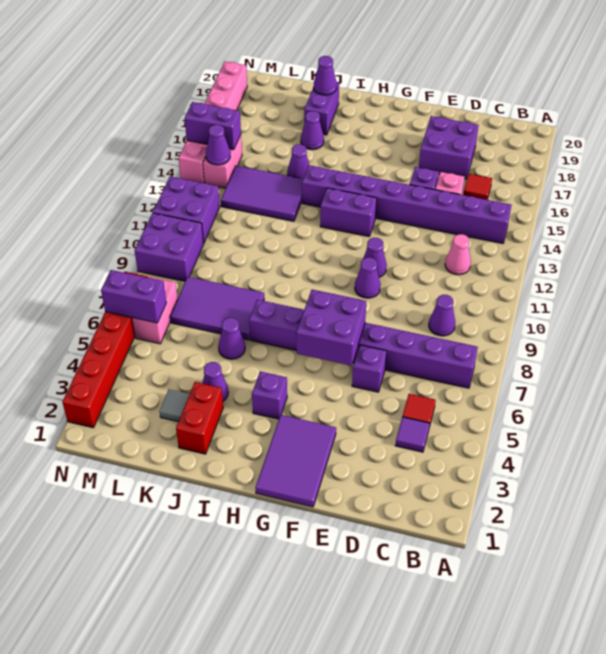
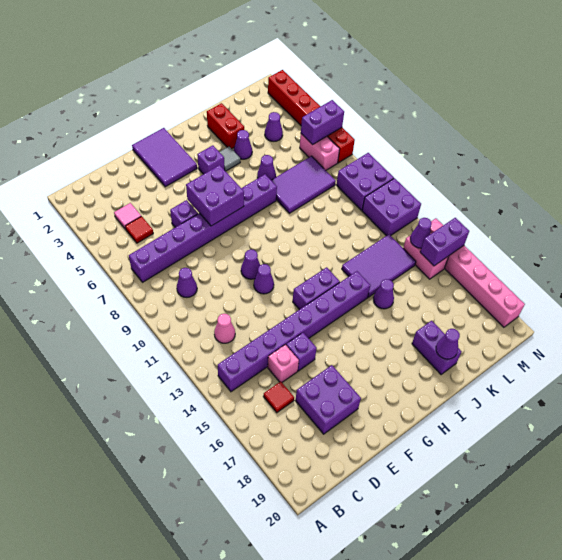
purple tile C4 level 1 -> pink tile C4 level 1
purple cone J17 level 1 -> purple cone L4 level 1
grey tile K3 level 1 -> grey tile I4 level 1

